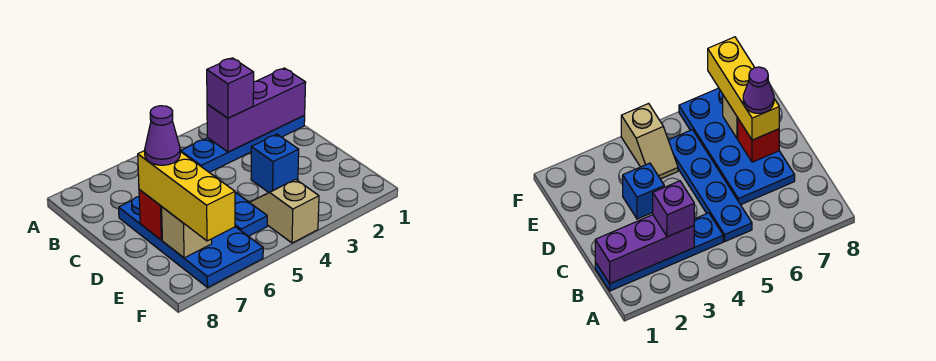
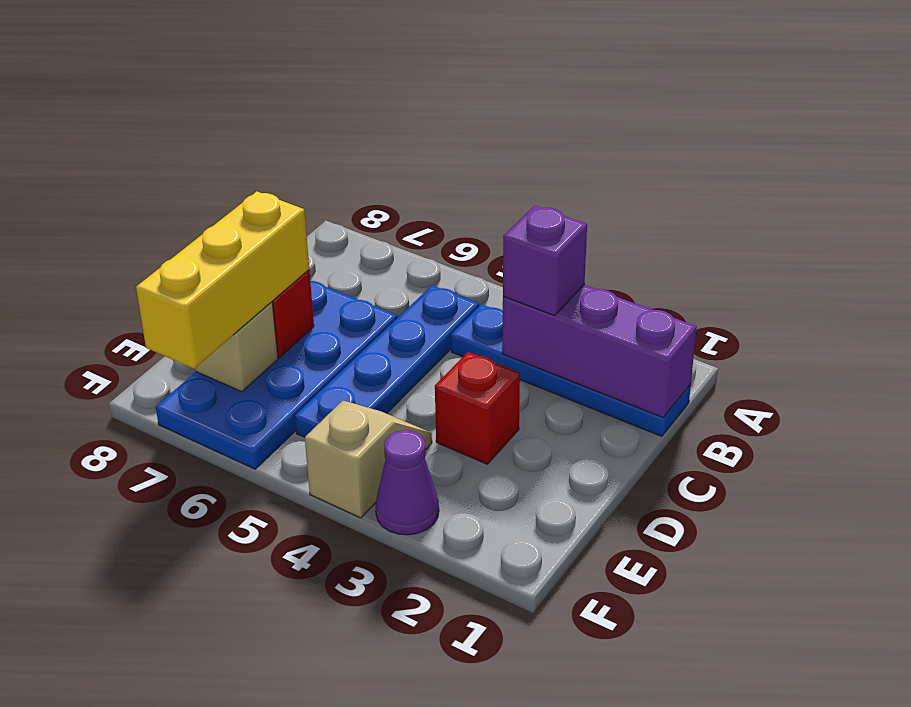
blue brick D3 level 1 -> red brick D3 level 1
purple cone D7 level 4 -> purple cone F3 level 1

